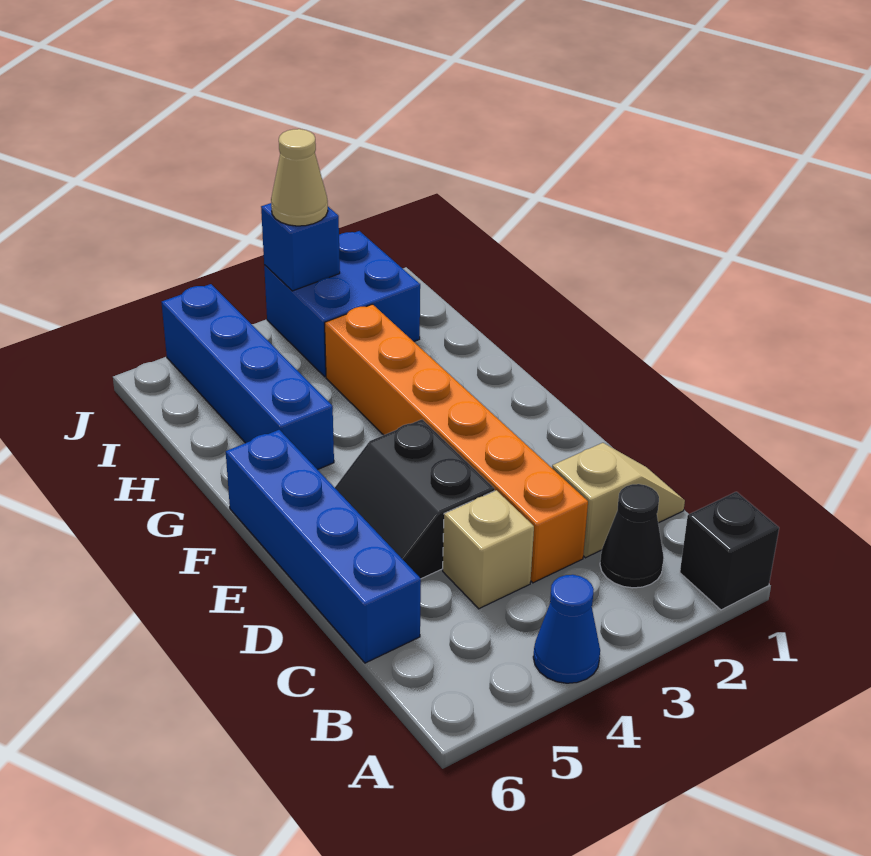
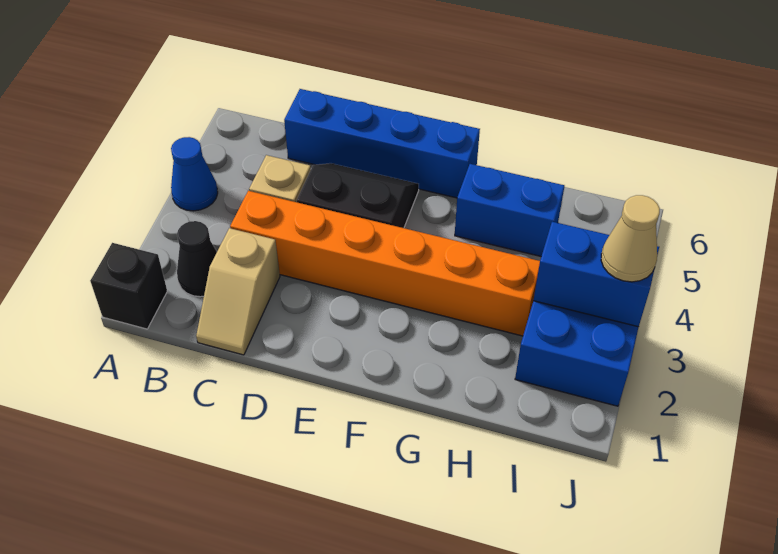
blue brick G5:J5 level 1 -> blue brick G5:H5 level 1
blue brick J3 level 2 -> blue brick I3:J3 level 2

